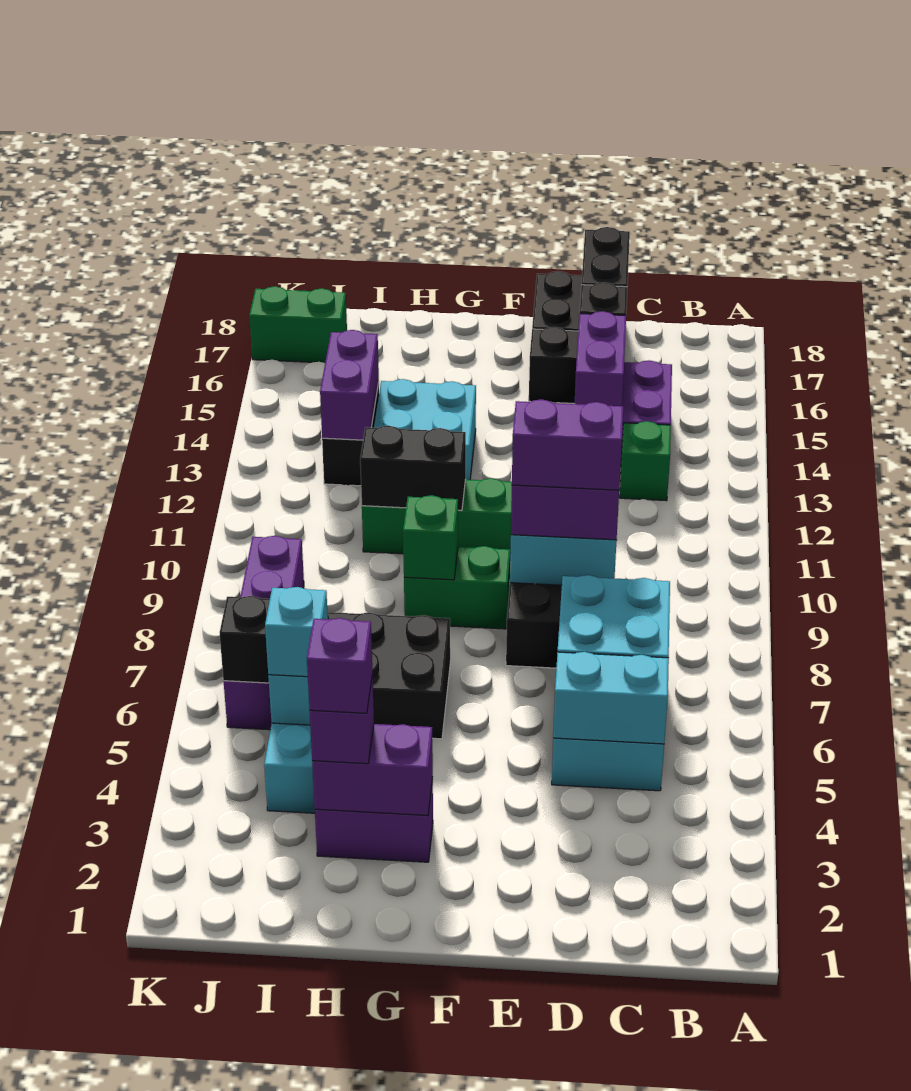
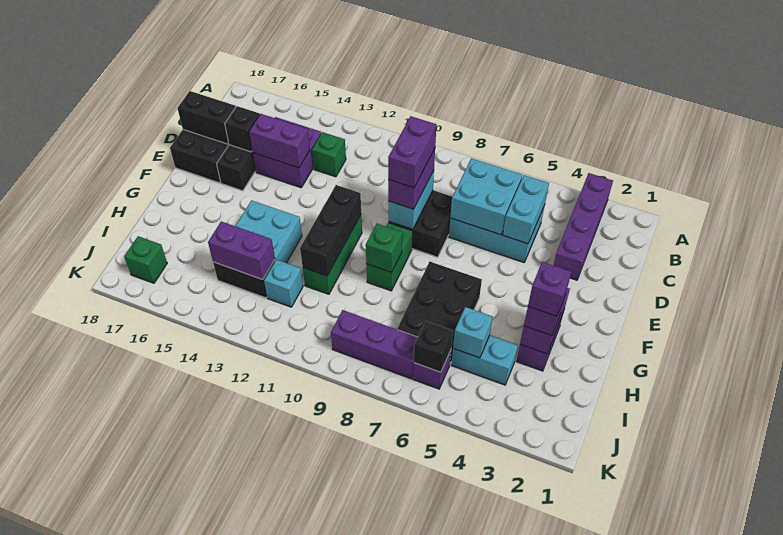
none -> purple brick A3:D3 level 1
black brick G11:H11 level 2 -> black brick F11:H11 level 2
cyan brick I5 level 3 -> cyan brick I12 level 1
green brick J17:K17 level 1 -> green brick J17 level 1

